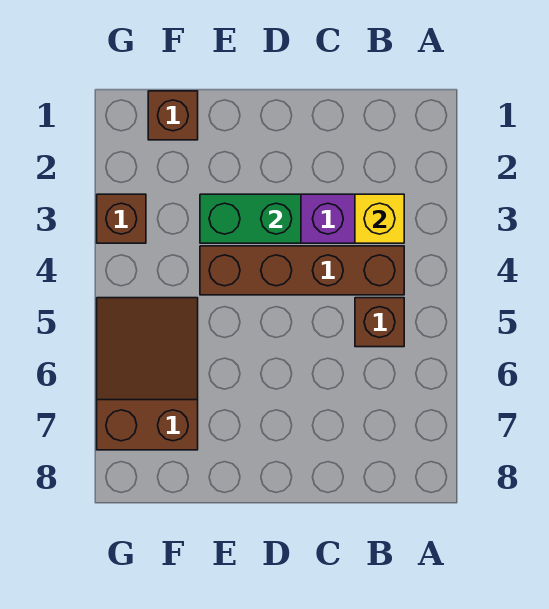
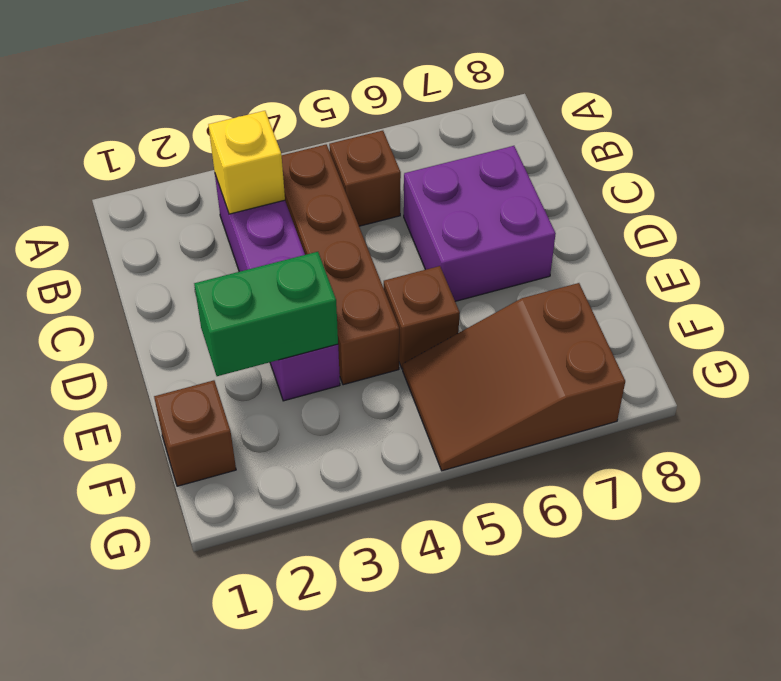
none -> purple brick C6:D7 level 1
green brick D3:E3 level 2 -> green brick E2:E3 level 2
brown brick G3 level 1 -> brown brick E5 level 1

